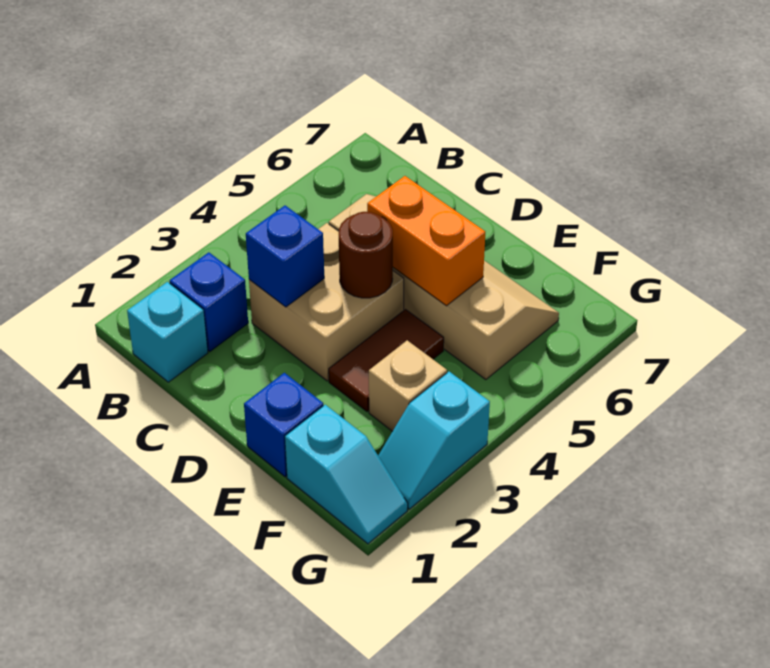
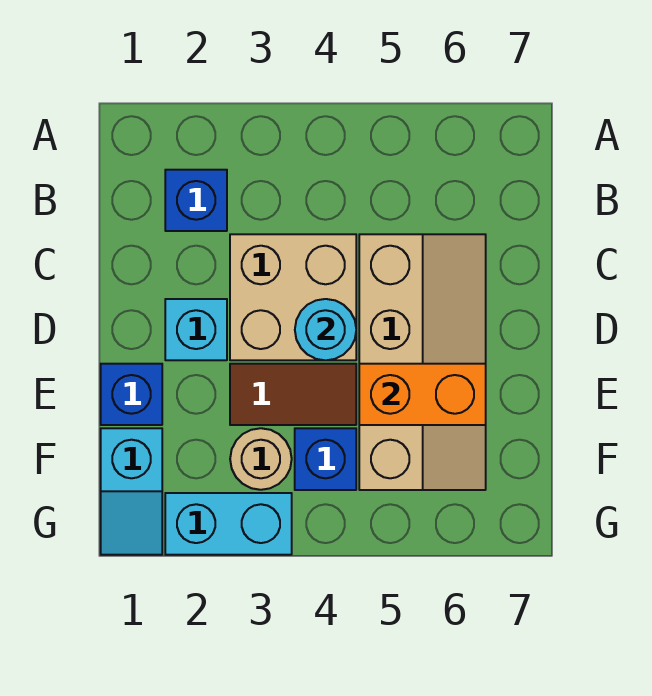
cyan brick B1 level 1 -> cyan brick D2 level 1
blue brick C3 level 2 -> blue brick F4 level 1
brown round brick D4 level 2 -> cyan round brick D4 level 2
orange brick D5:E5 level 2 -> orange brick E5:E6 level 2
tan brick F3 level 1 -> tan round brick F3 level 1
cyan slope G2:G3 level 1 top 3 -> cyan brick G2:G3 level 1

